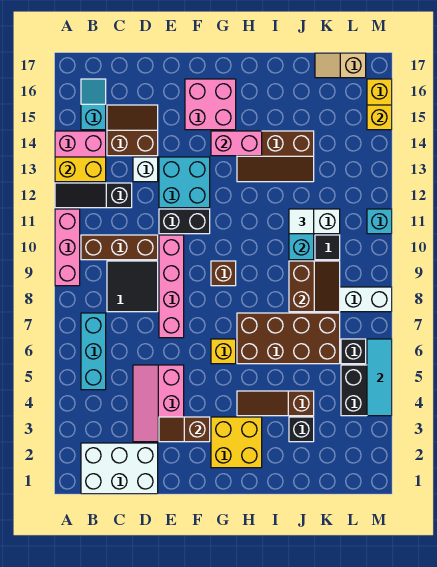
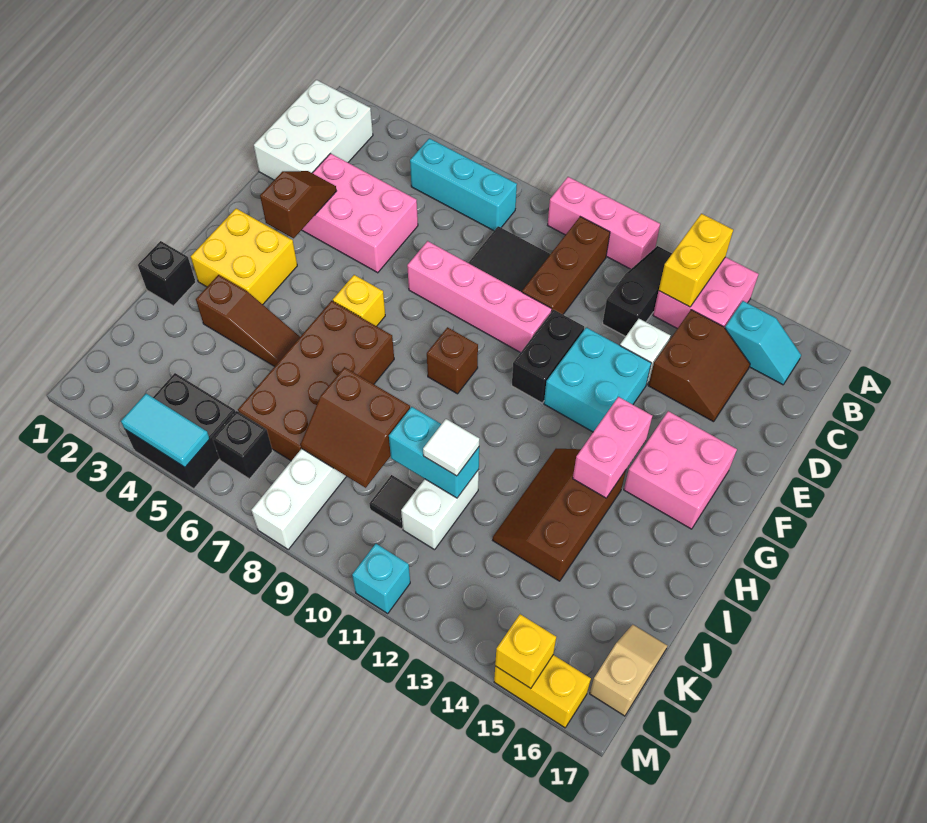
pink slope D3:E5 level 1 top E -> pink brick D3:E5 level 1
brown slope H4:J4 level 1 top J -> brown slope I3:I5 level 1 top 3
black brick J3 level 1 -> black brick I1 level 1
cyan tile M4:M6 level 2 -> cyan tile M4:M5 level 2

